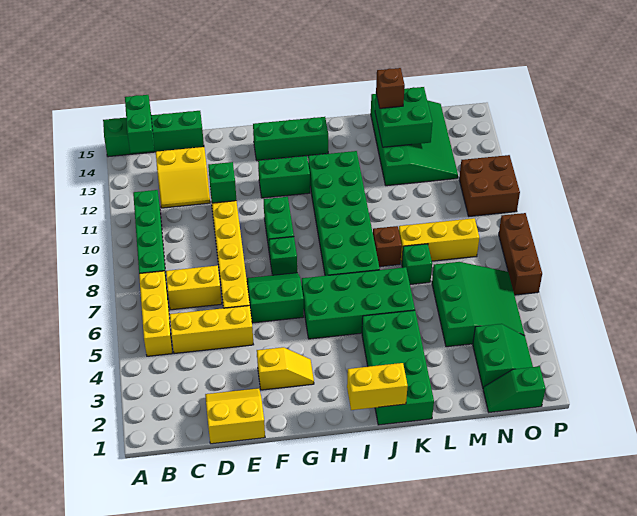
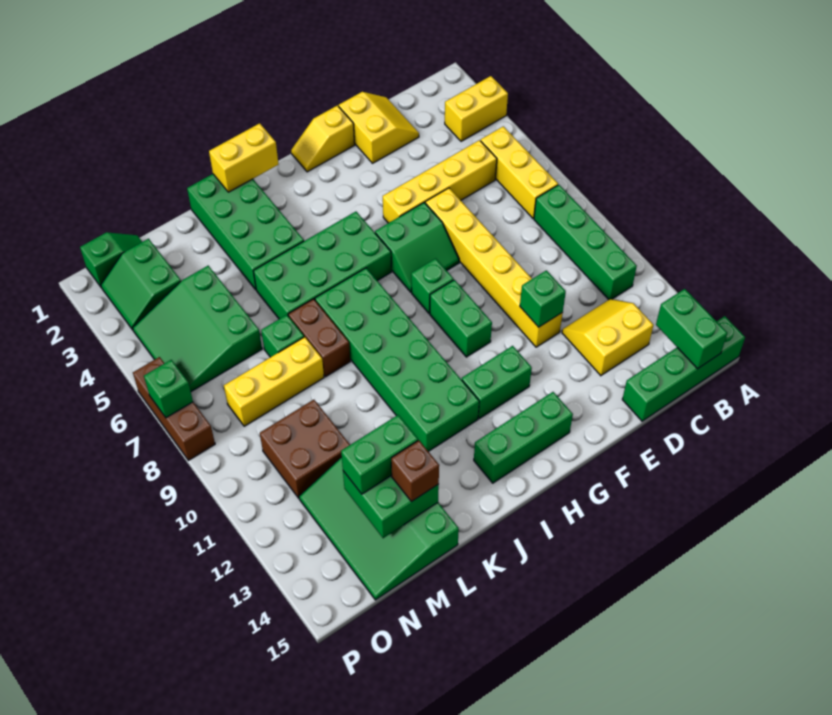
yellow brick C5:E5 level 1 -> yellow brick C5:F5 level 1
yellow brick C7:D7 level 1 -> yellow brick A3:B3 level 1
yellow slope D1:E2 level 1 top 1 -> yellow slope D1:E2 level 1 top E
yellow slope F3:G3 level 1 top F -> yellow slope F1:G1 level 1 top F
brown brick K8 level 1 -> brown brick K7:K8 level 1
none -> green brick L13:M13 level 3
brown brick O10:P11 level 1 -> brown brick M10:N11 level 1
none -> green brick P7 level 2

